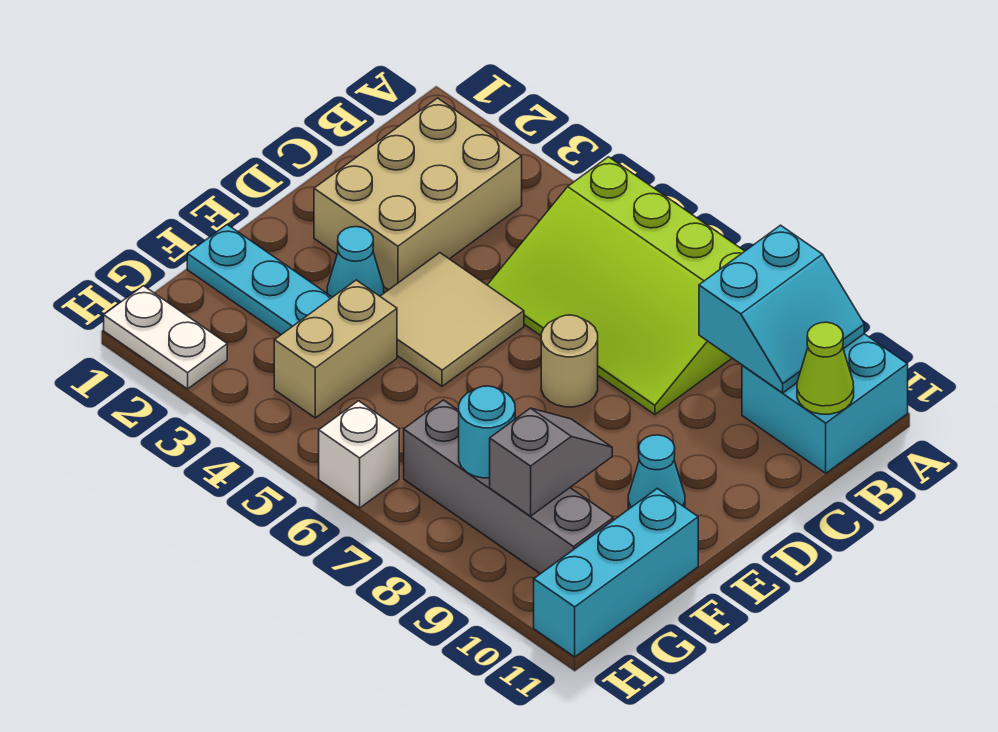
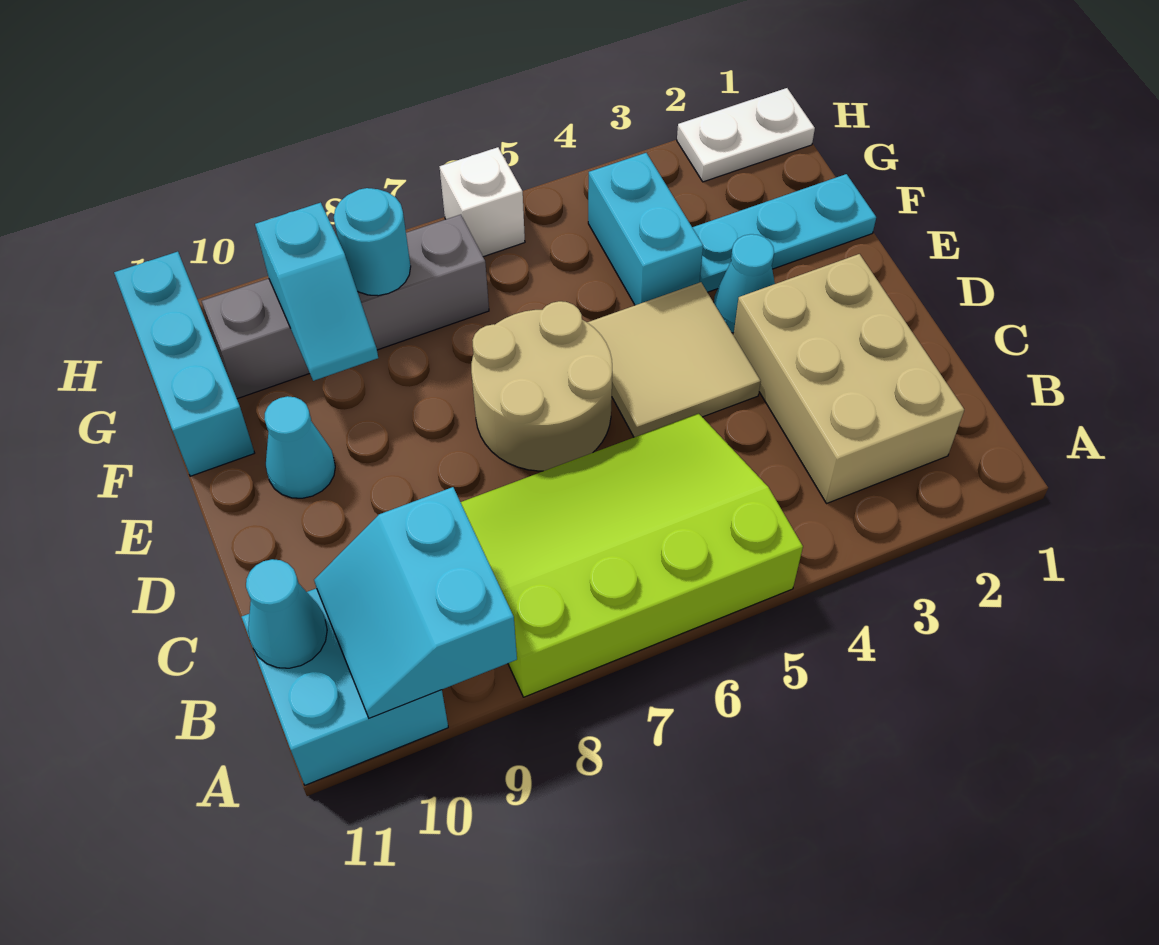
lime cone B11 level 2 -> cyan cone B11 level 2
tan round brick D7 level 1 -> tan round brick D6:E7 level 1
tan brick F4:G4 level 1 -> cyan brick F4:G4 level 1
grey slope F9:G9 level 2 top G -> cyan slope F9:G9 level 2 top G

